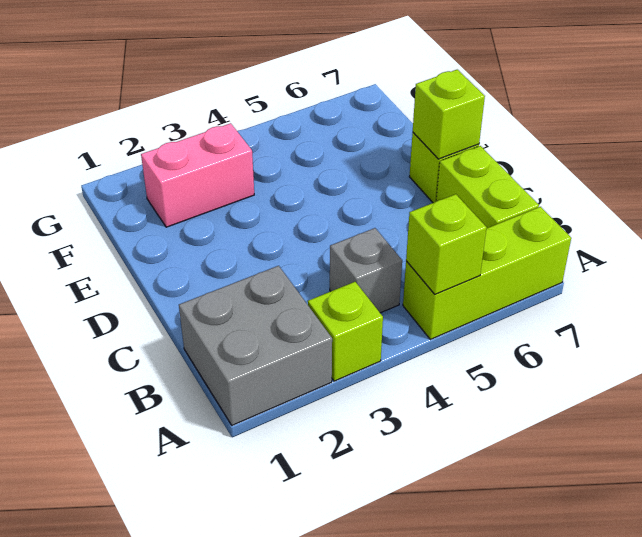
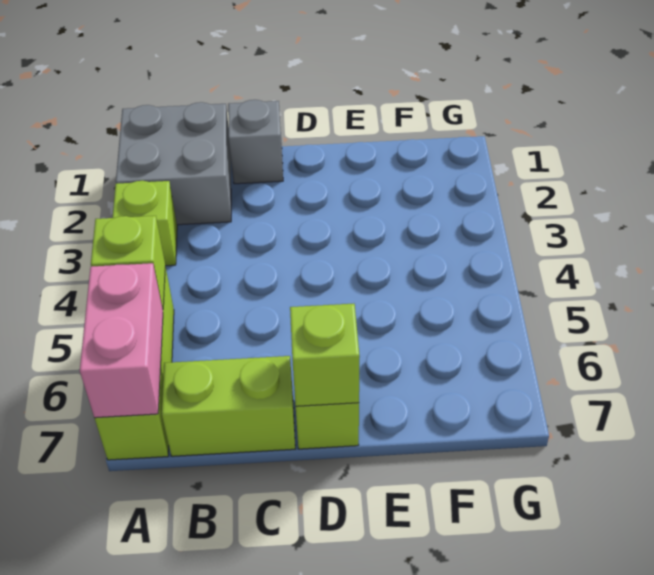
grey brick B4 level 1 -> grey brick C1 level 1
pink brick F2:F3 level 1 -> pink brick A6:A7 level 2

